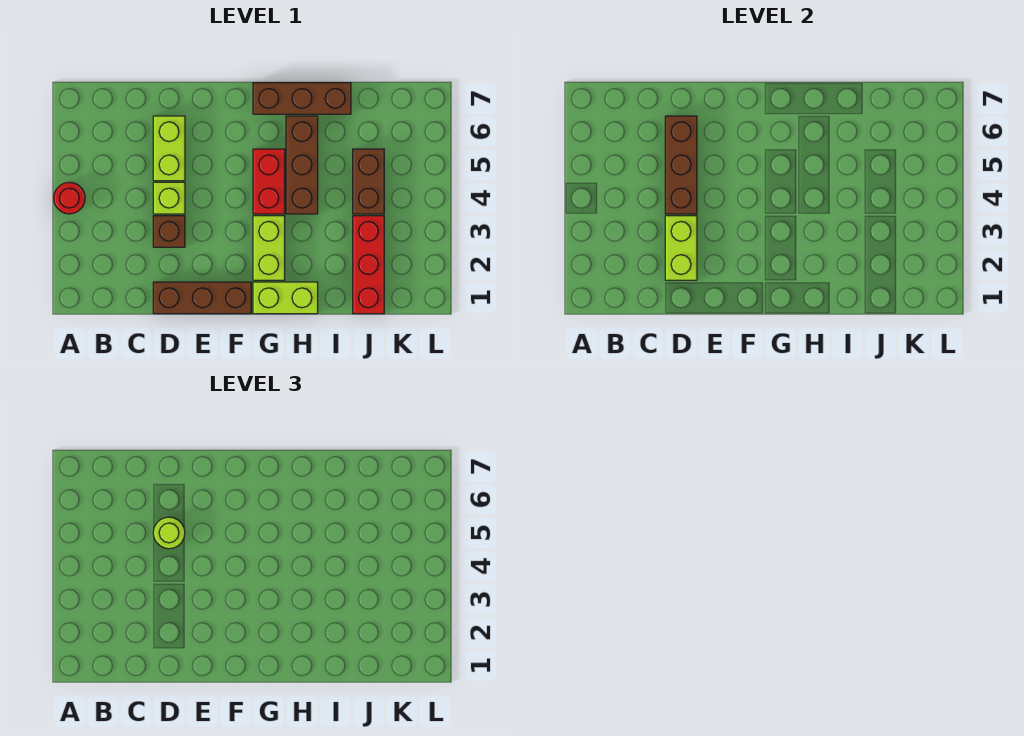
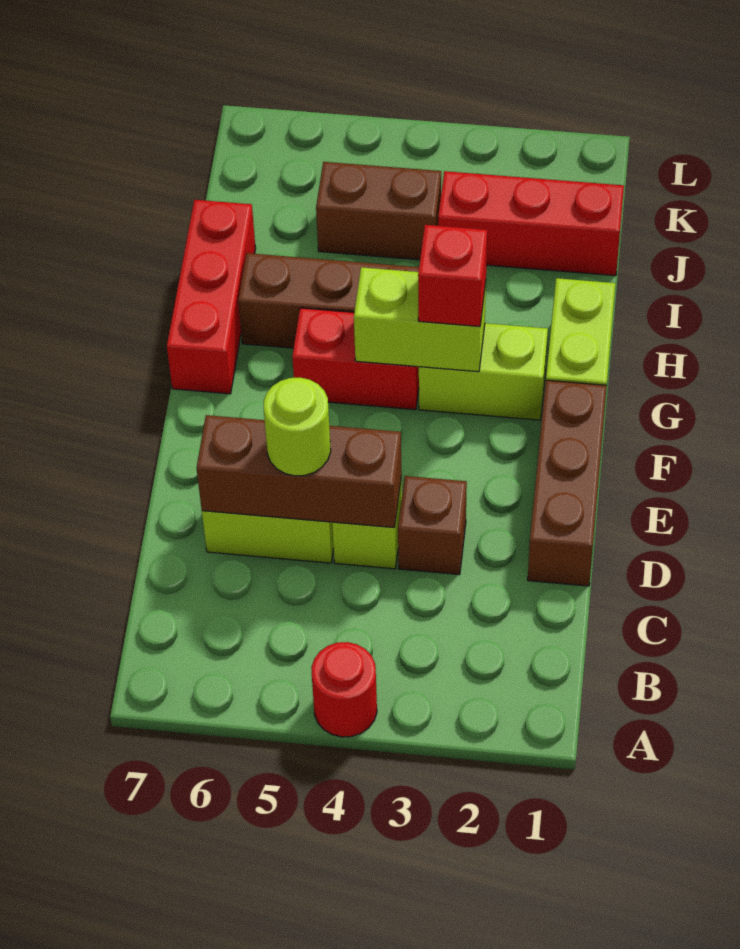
lime brick D2:D3 level 2 -> lime brick G3:G4 level 2
none -> red brick G3 level 3
brown brick G7:I7 level 1 -> red brick G7:I7 level 1

